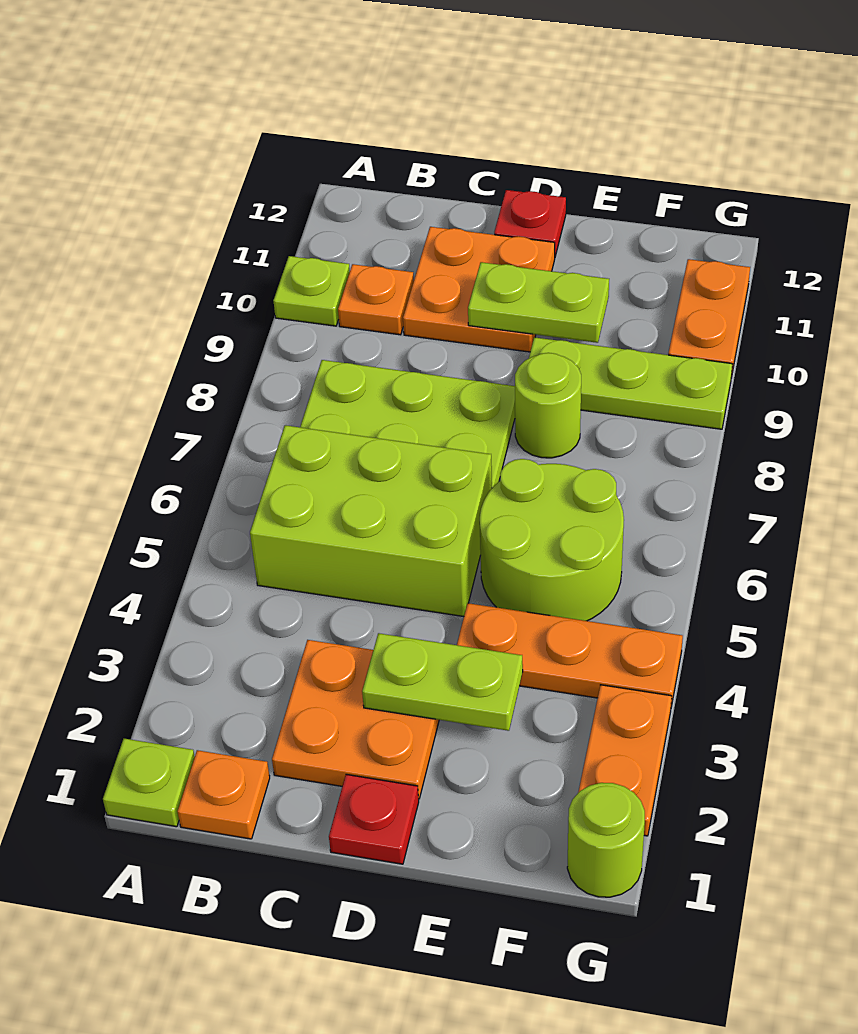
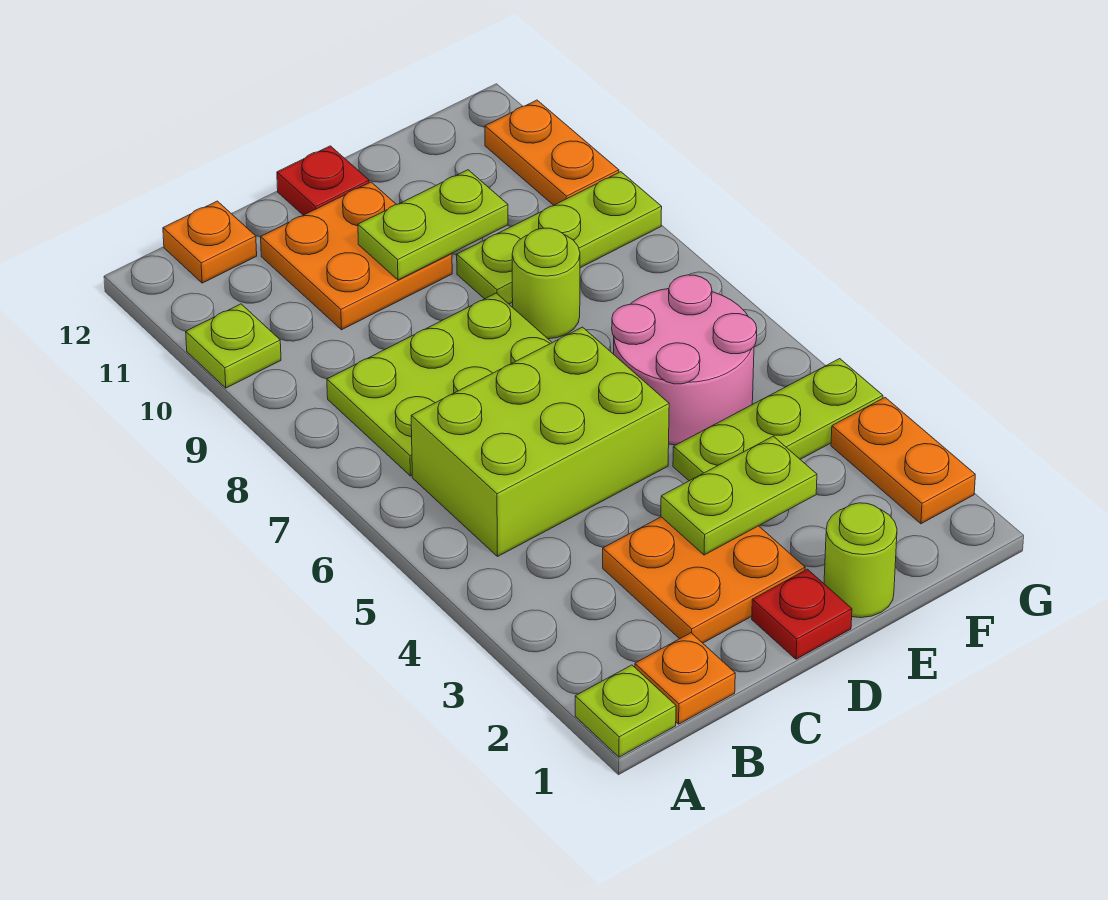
orange plate B10 level 1 -> orange plate B12 level 1
orange plate E4:G4 level 1 -> lime plate E4:G4 level 1
lime round brick E5:F6 level 1 -> pink round brick E5:F6 level 1
lime round brick G1 level 1 -> lime round brick E1 level 1

